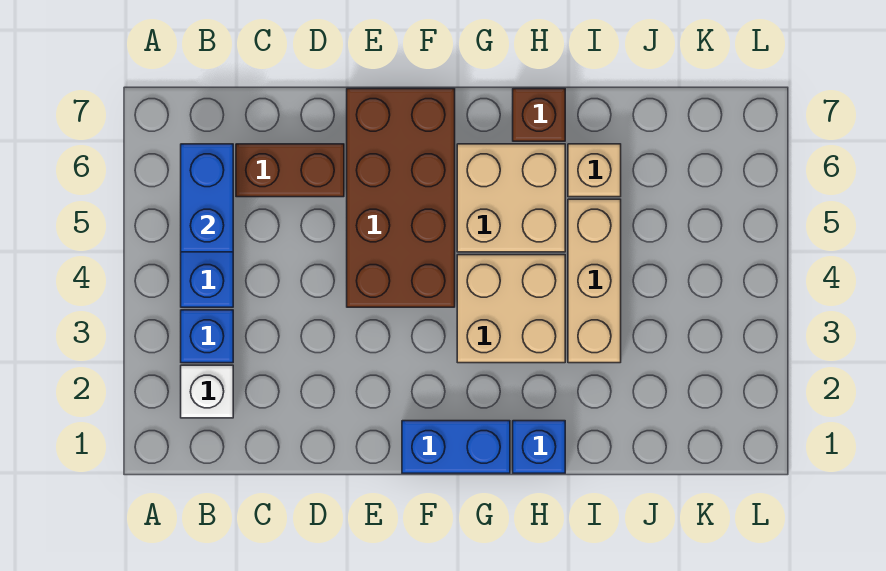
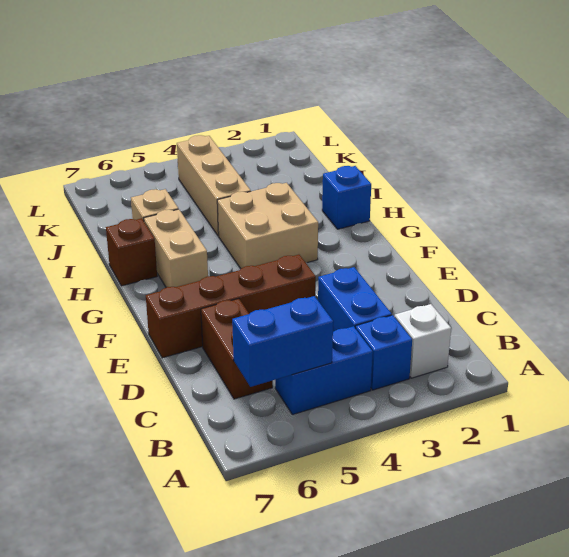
brown brick E4:F7 level 1 -> brown brick E4:E7 level 1
blue brick F1:G1 level 1 -> blue brick C3:D3 level 1
tan brick G5:H6 level 1 -> tan brick G6:H6 level 1
tan brick I3:I5 level 1 -> tan brick I4:K4 level 1

